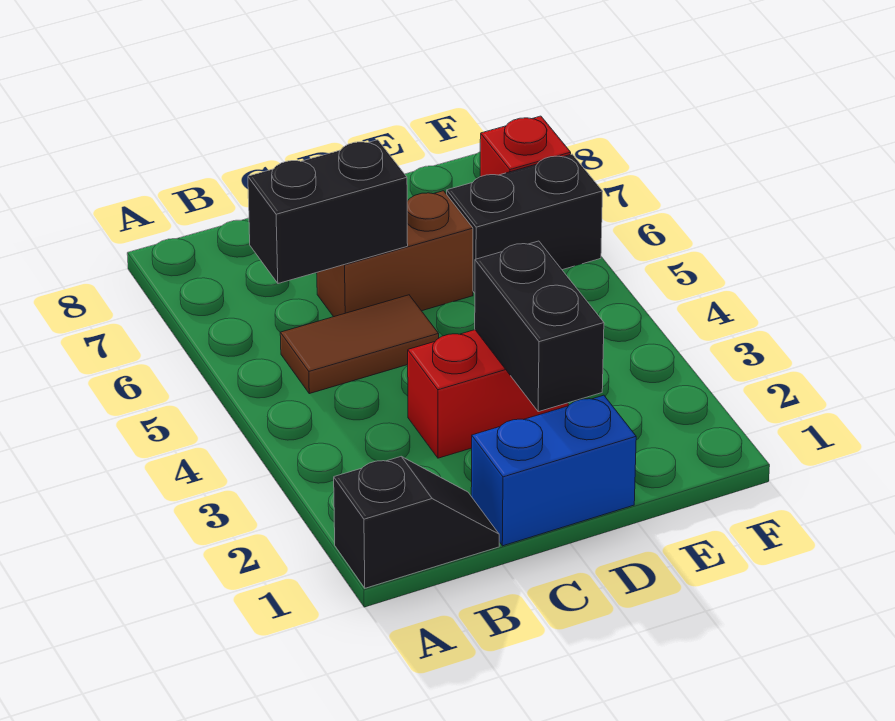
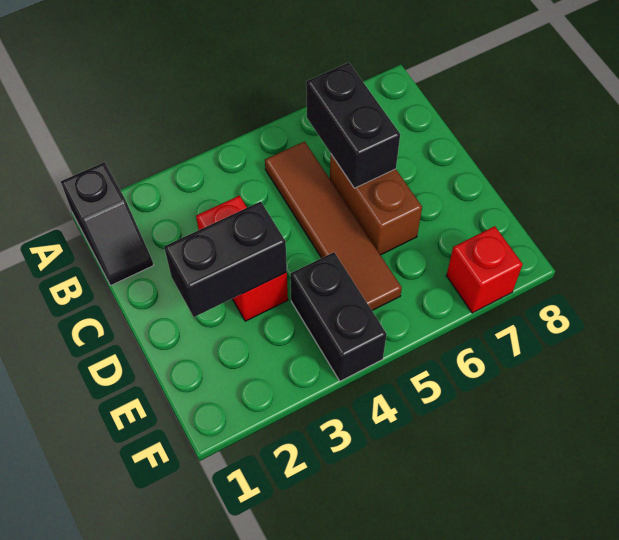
brown tile B5:C5 level 1 -> brown tile B5:E5 level 1
blue brick C1:D1 level 1 -> none
black brick E6:F6 level 1 -> black brick E4:F4 level 1

